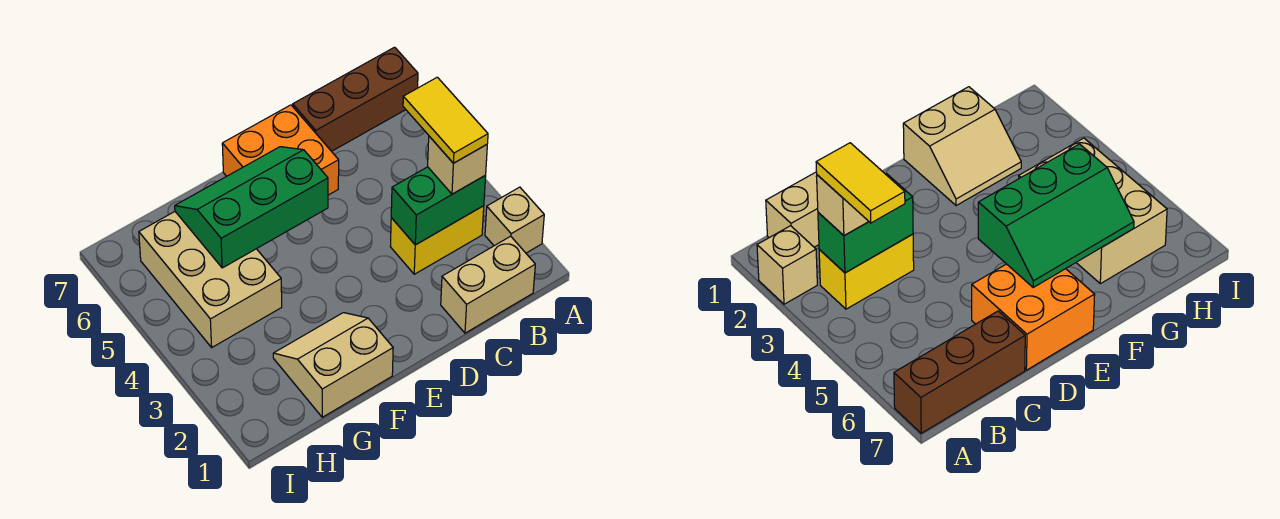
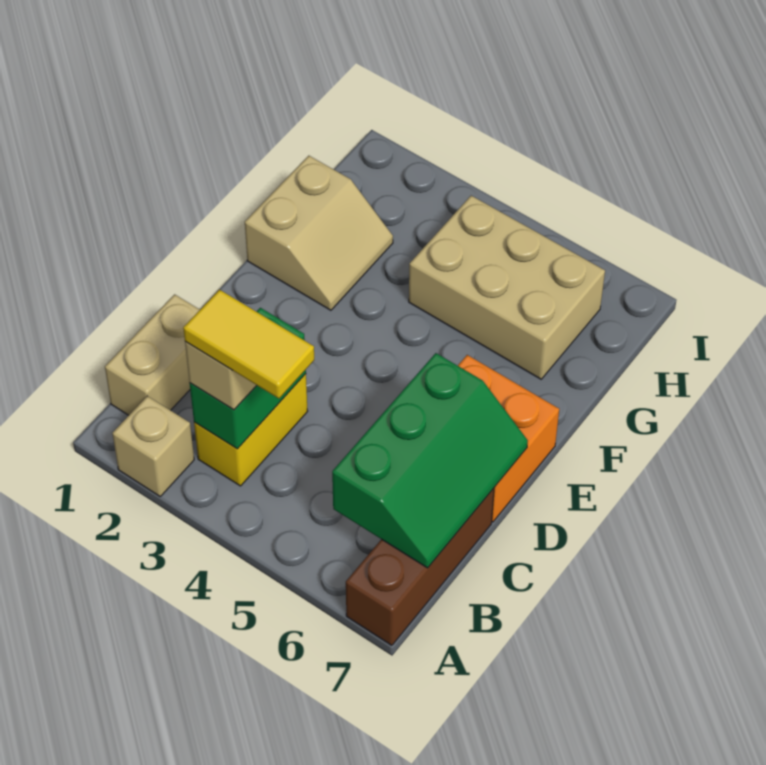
green slope E5:G6 level 2 top 5 -> green slope B6:D7 level 2 top 6

